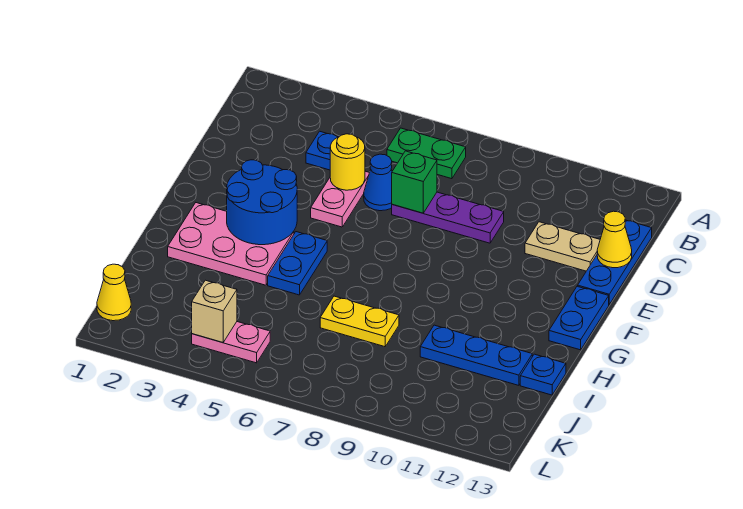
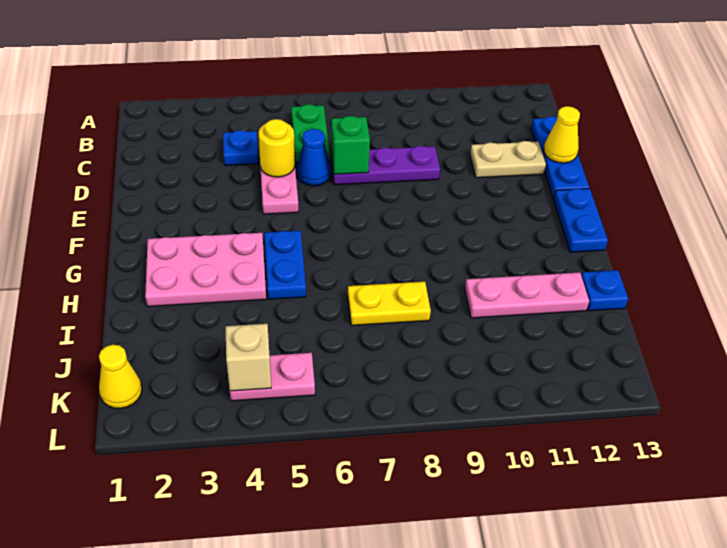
green plate B6:B7 level 1 -> green plate B6:C6 level 1
blue round brick F3:G4 level 2 -> none
blue plate I10:I12 level 1 -> pink plate I10:I12 level 1

